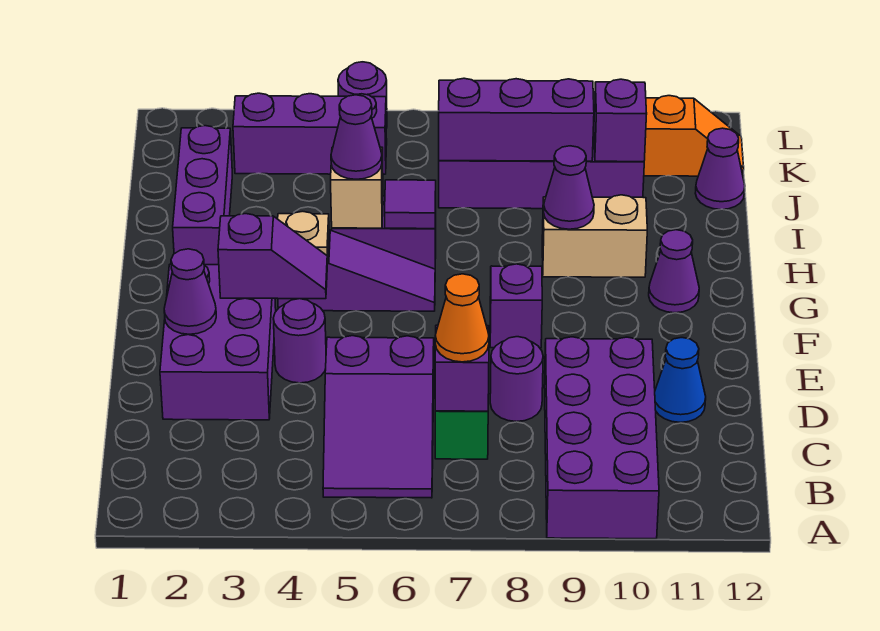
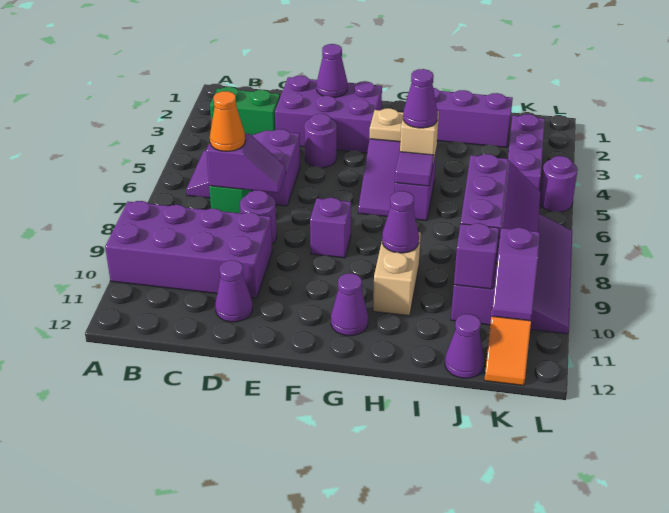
none -> green brick B3:C3 level 1
blue cone D11 level 1 -> purple cone D11 level 1
purple slope F3:F4 level 2 top 3 -> purple slope K10:K11 level 2 top 10

